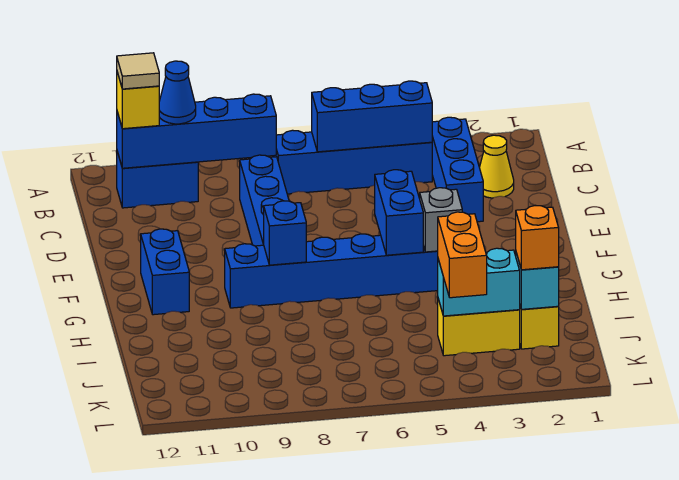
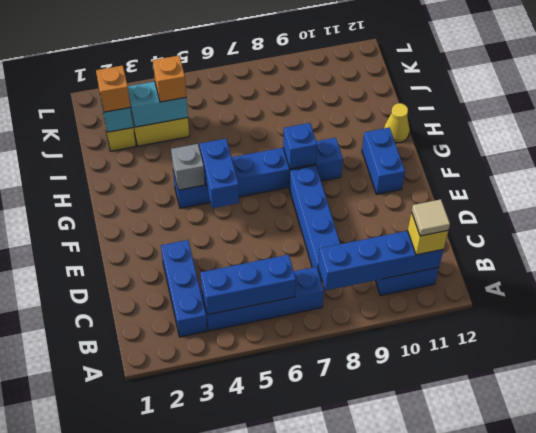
blue cone B10 level 3 -> none
yellow cone C2 level 1 -> yellow cone H12 level 1
orange brick J4:K4 level 3 -> orange brick J4 level 3

